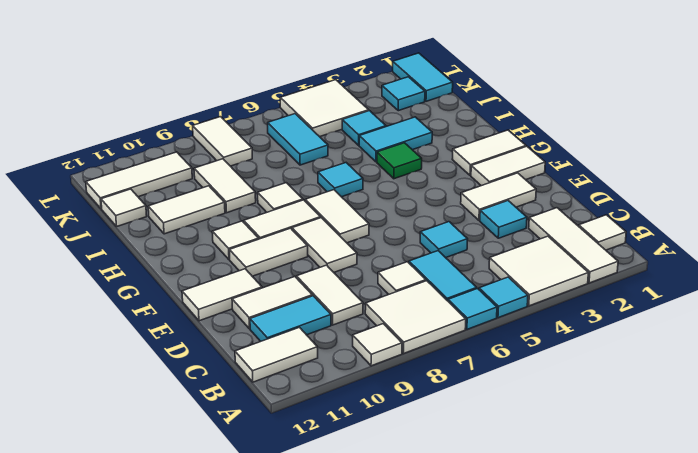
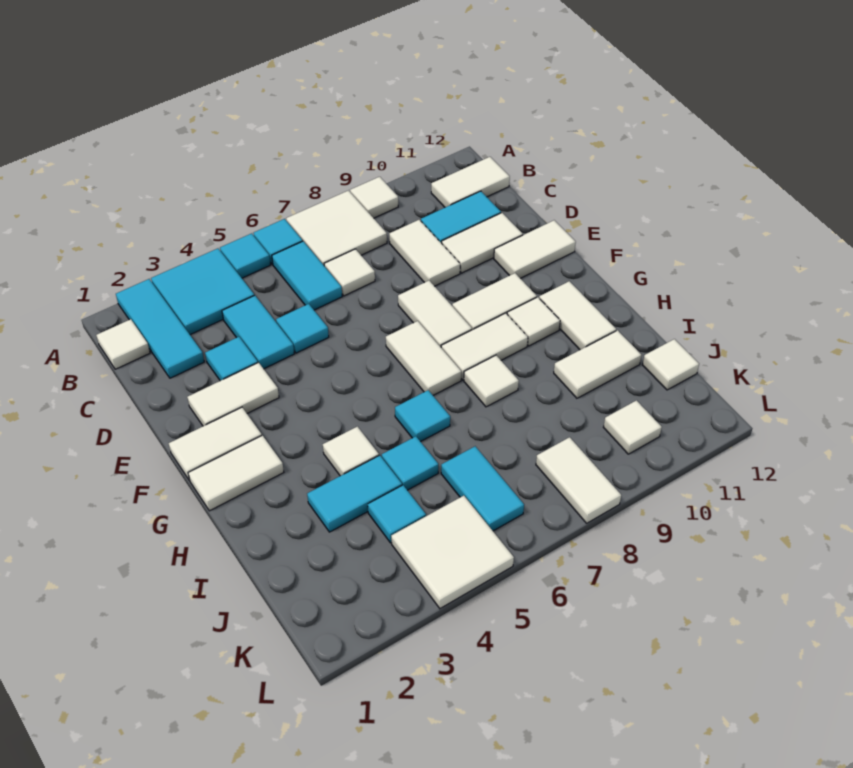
white tile A2:C2 level 1 -> cyan tile A2:C2 level 1
white tile A3:B4 level 1 -> cyan tile A3:B4 level 1
green tile H4 level 1 -> white tile H4 level 1
white tile I9:J9 level 1 -> white tile G11:H11 level 1
cyan tile K1:L1 level 1 -> cyan tile C4:D4 level 1
cyan tile K2 level 1 -> cyan tile I5 level 1
white tile K10:K12 level 1 -> white tile K10 level 1

